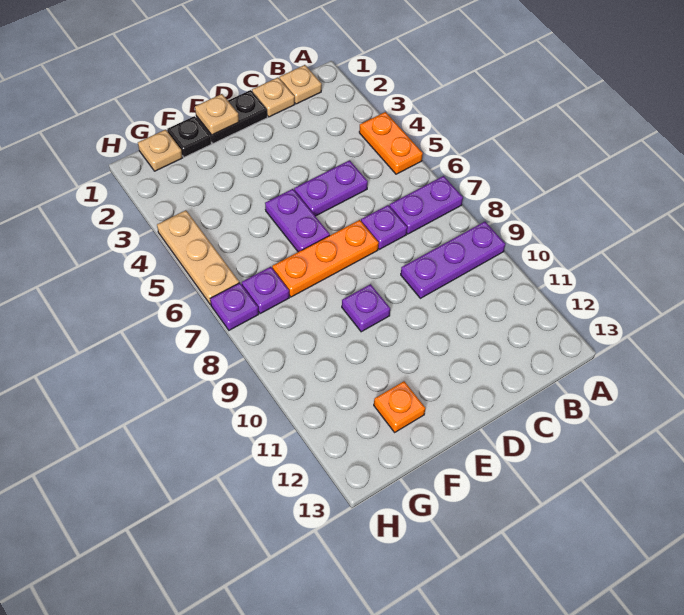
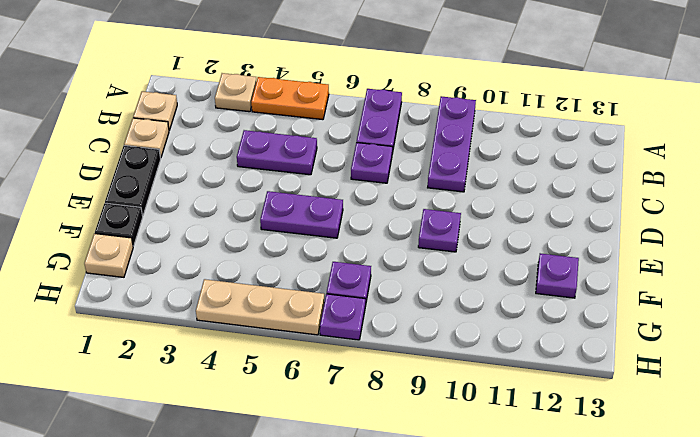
purple plate C5:D5 level 1 -> purple plate C4:C5 level 1
orange plate D7:F7 level 1 -> none
tan plate E1 level 2 -> tan plate A3 level 1
orange plate F12 level 1 -> purple plate F12 level 1

